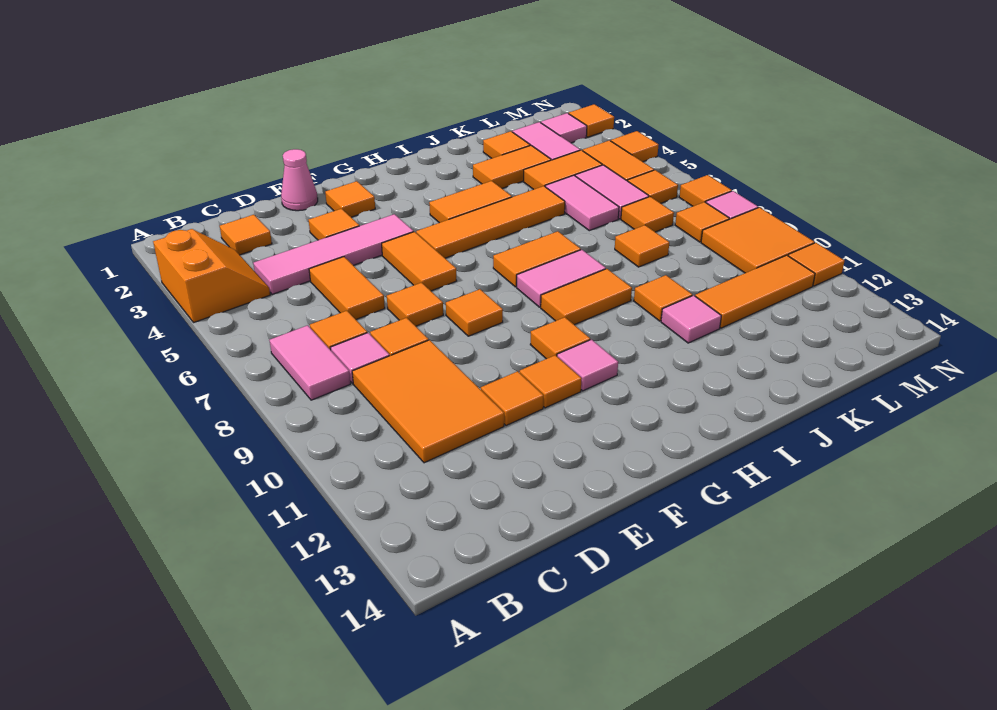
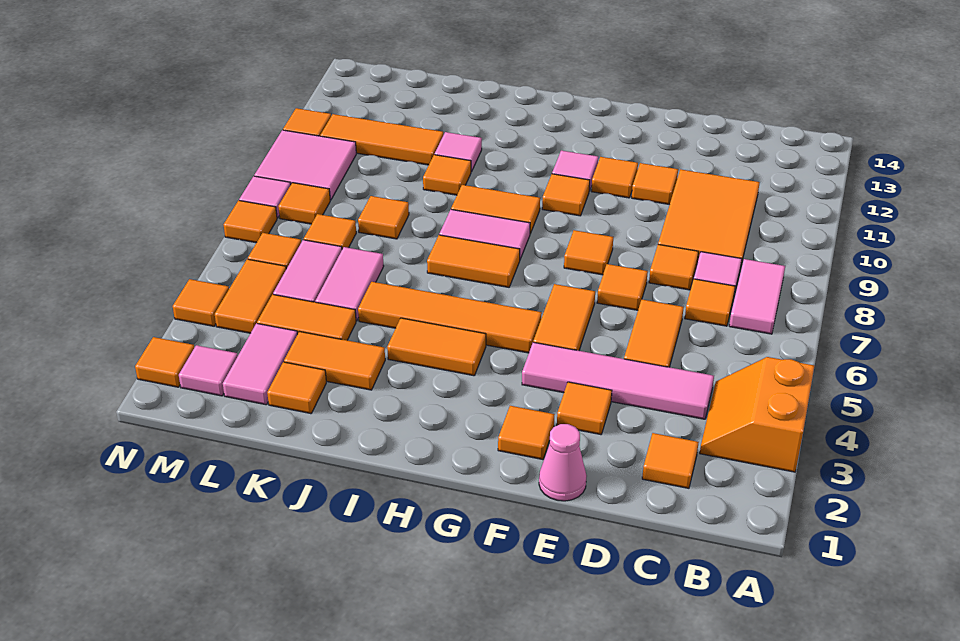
orange tile M9:N10 level 1 -> pink tile M9:N10 level 1

